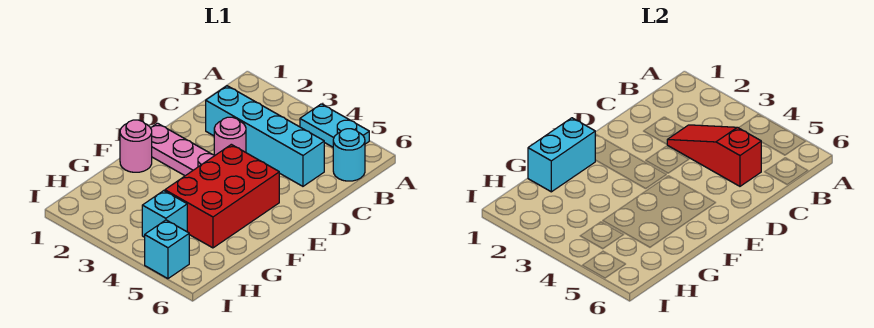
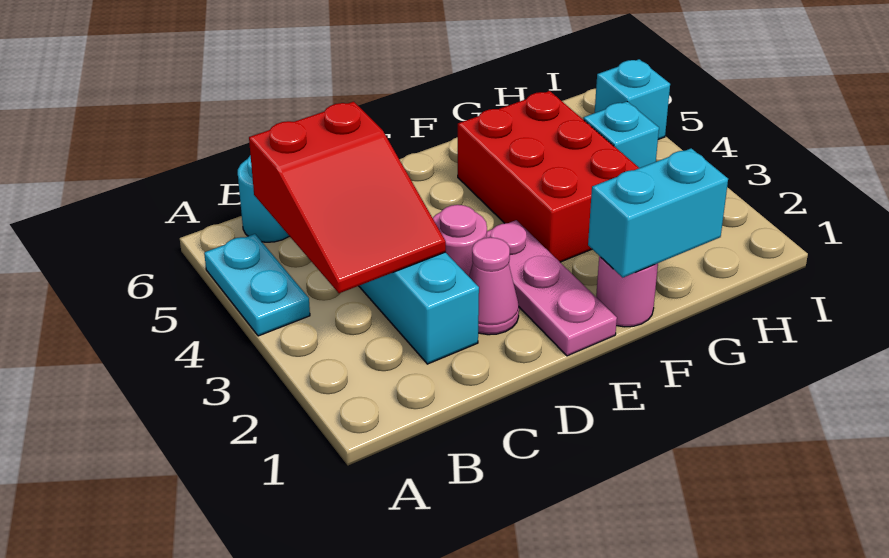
red slope C3:C5 level 2 top 5 -> red slope B3:C5 level 2 top 5
none -> pink cone D2 level 1
red brick E4:G5 level 1 -> red brick F3:G5 level 1

